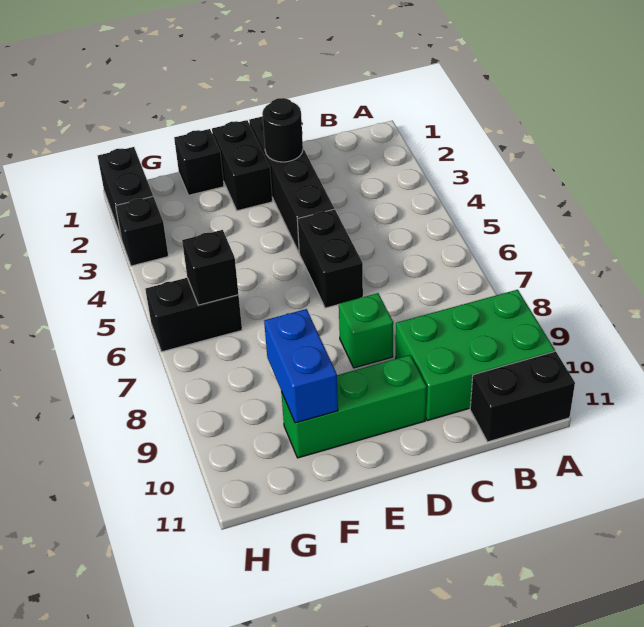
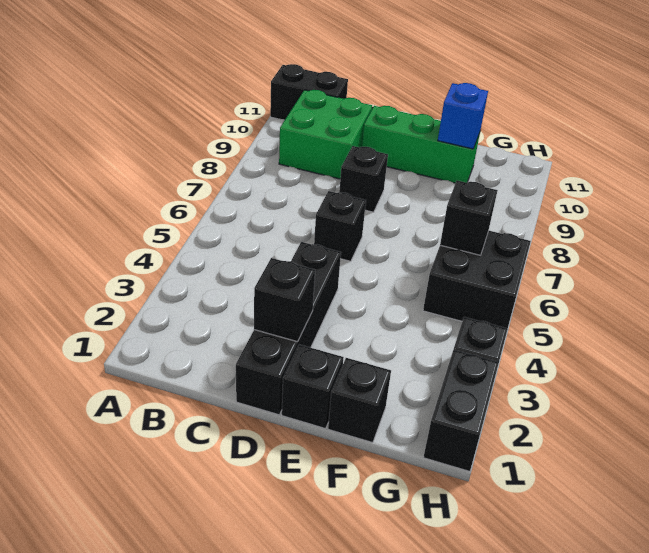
green brick A9:C10 level 1 -> green brick B9:C10 level 1
black round brick D2 level 2 -> black brick D2 level 2
black brick D5:D6 level 1 -> black brick D6 level 1
green brick D8 level 1 -> black brick D8 level 1
black brick E1:E2 level 1 -> black brick E1 level 1
blue brick F9:F10 level 2 -> blue brick F10 level 2
black brick G6:H6 level 1 -> black brick G5:H6 level 1

